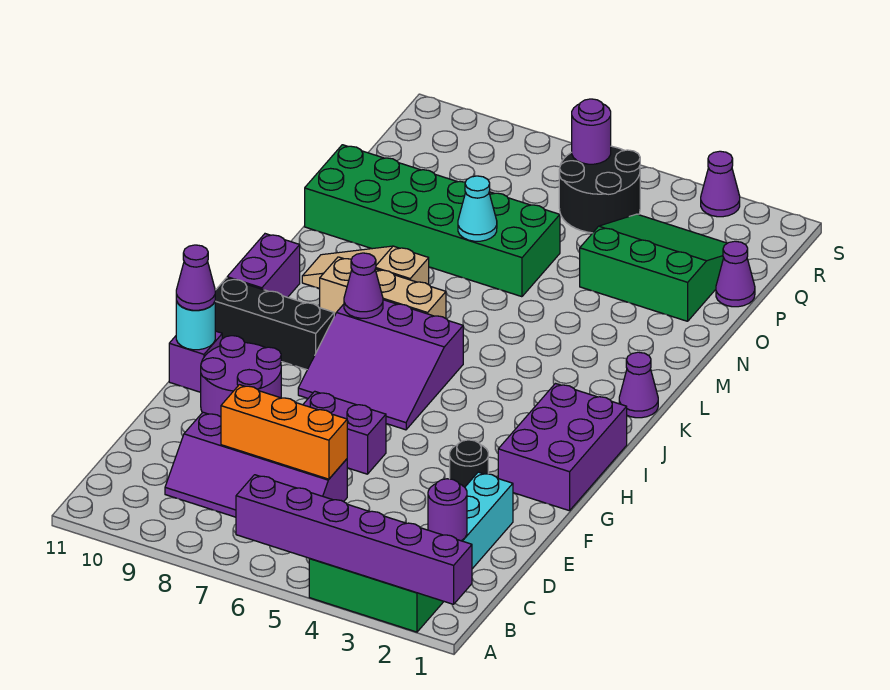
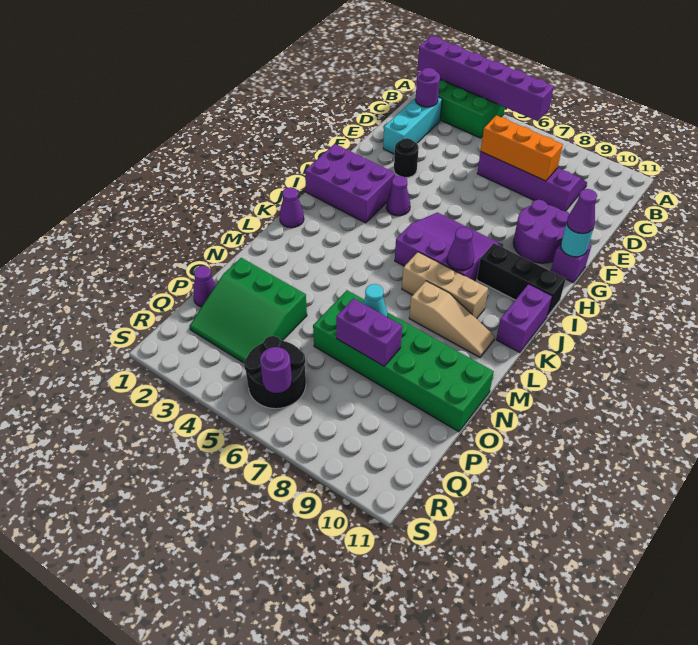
purple brick F6:F7 level 1 -> purple brick O7:O8 level 2
purple brick G1:I2 level 1 -> purple brick H1:I3 level 1
purple cone S3 level 1 -> purple cone H4 level 1

